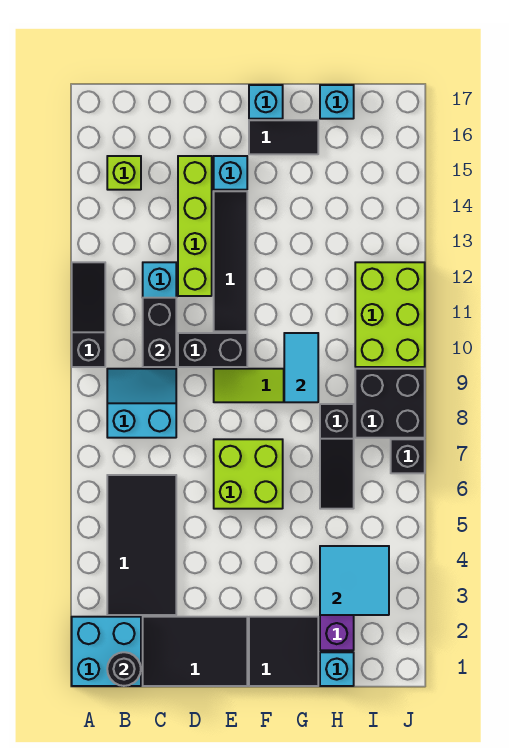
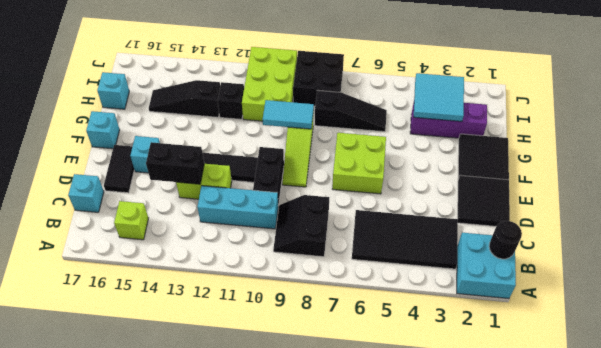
black slope A10:A12 level 1 top 10 -> black slope H13:H15 level 1 top 13
cyan slope B8:C9 level 1 top 8 -> black slope B8:C9 level 1 top 8
black tile C1:E2 level 1 -> black tile D1:E2 level 1
black brick C10:C11 level 2 -> black brick D13:D14 level 2
lime brick D12:D15 level 1 -> lime brick D12:D13 level 1
black tile F16:G16 level 1 -> black tile D16:E16 level 1
cyan brick H1 level 1 -> cyan brick C17 level 1
lime brick I10:J12 level 1 -> lime brick H10:J11 level 1
black brick J7 level 1 -> black brick H12 level 1

